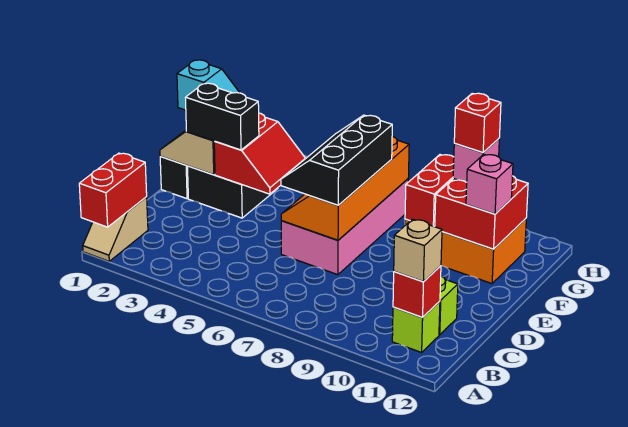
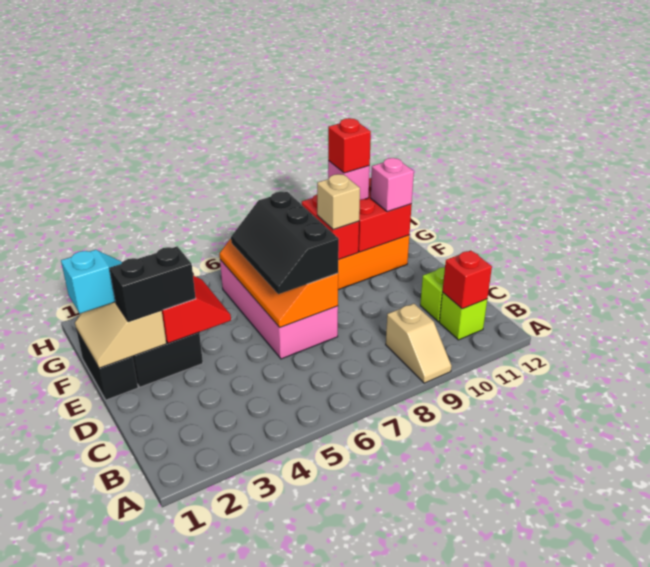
tan slope A1:B1 level 1 top B -> tan slope A9:B9 level 1 top B
red brick A1:B1 level 2 -> none
tan brick B11 level 3 -> tan brick F9 level 3

